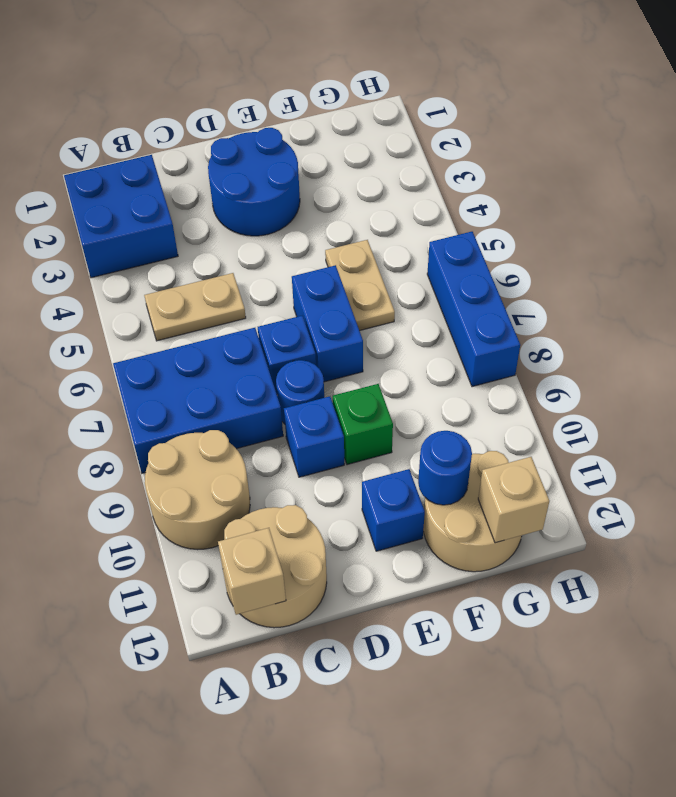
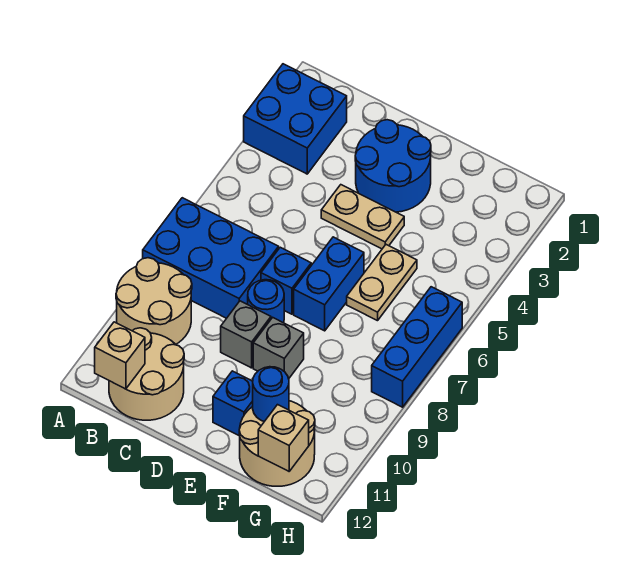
tan plate B5:C5 level 1 -> tan plate D4:E4 level 1
blue brick D9 level 1 -> grey brick D9 level 1
green brick E9 level 1 -> grey brick E9 level 1

